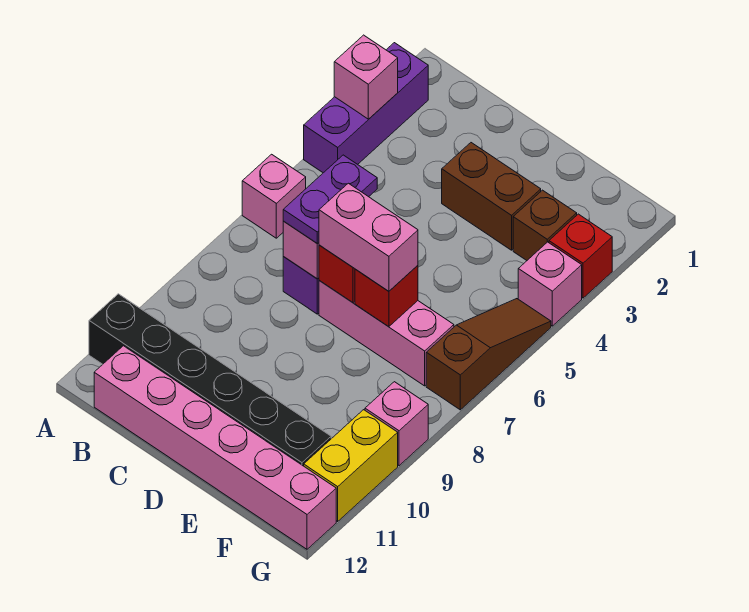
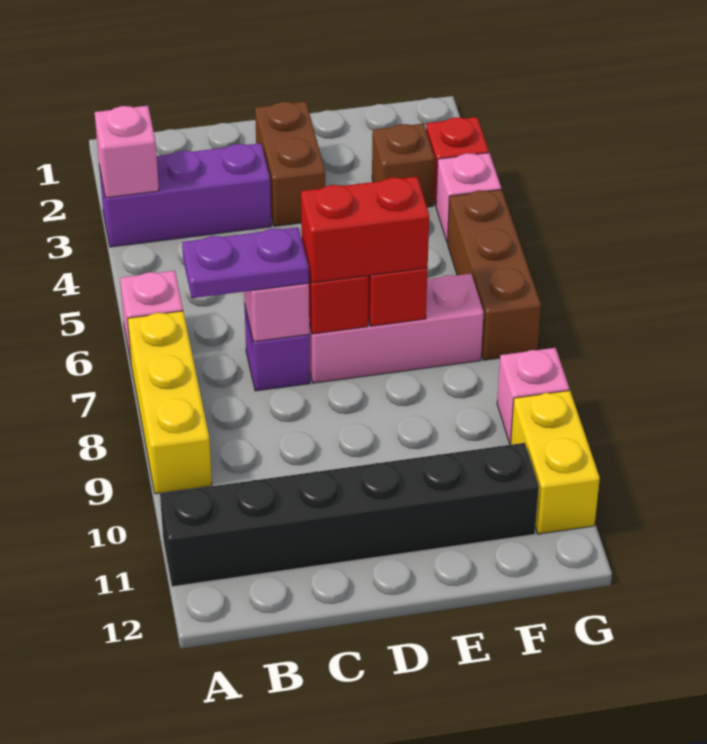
purple brick A2:A4 level 1 -> purple brick A3:C3 level 1
none -> yellow brick A7:A9 level 1
pink brick B12:G12 level 1 -> none
purple plate C6:C7 level 3 -> purple plate B7:C7 level 3
brown brick D3:E3 level 1 -> brown brick D2:D3 level 1
pink brick D7:E7 level 3 -> red brick D7:E7 level 3
brown slope G5:G7 level 1 top 7 -> brown brick G5:G7 level 1

